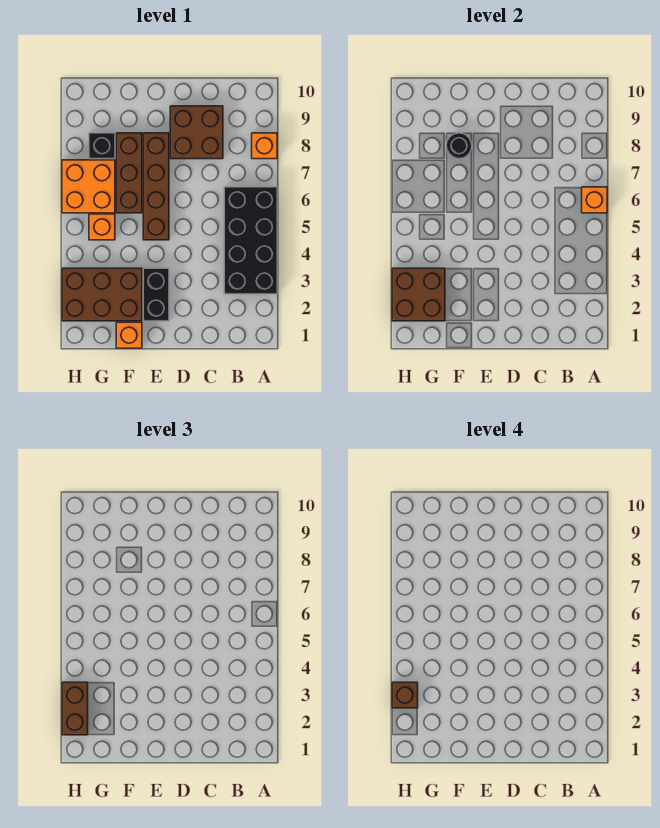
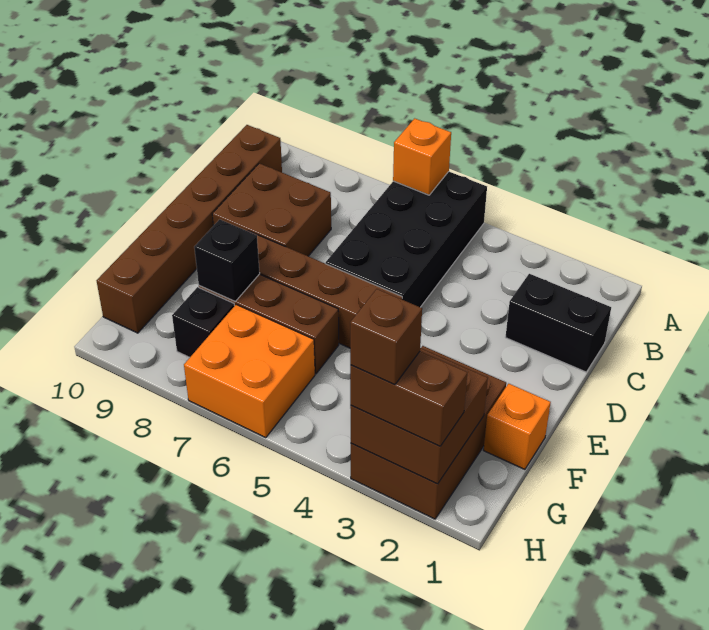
black brick A3:B6 level 1 -> black brick A5:D6 level 1
orange brick A8 level 1 -> none
none -> brown brick B10:G10 level 1
black brick E2:E3 level 1 -> black brick C1:C2 level 1
black round brick F8 level 2 -> black brick F8 level 2
orange brick G5 level 1 -> none

